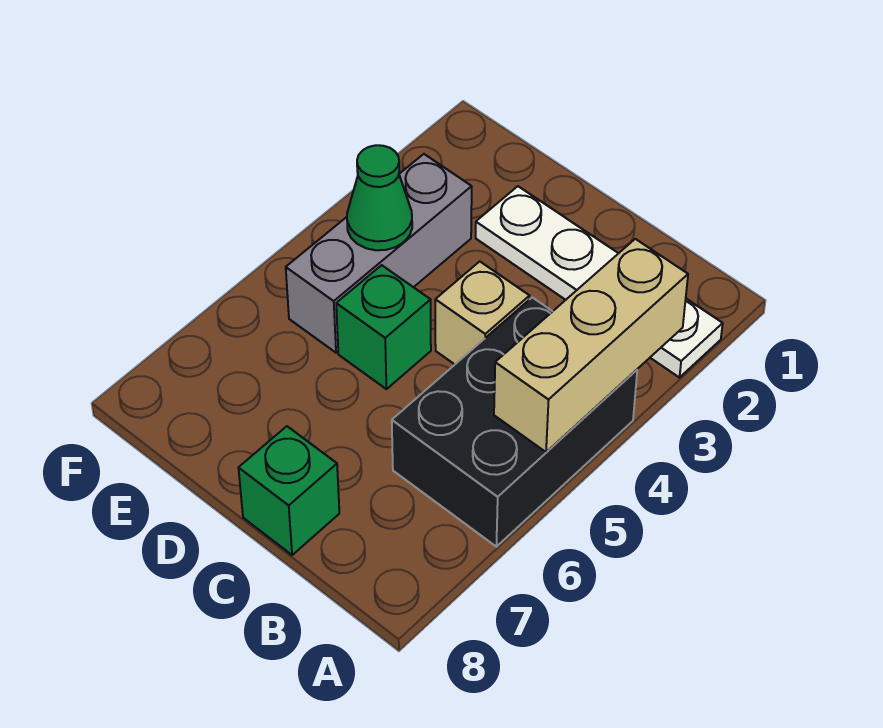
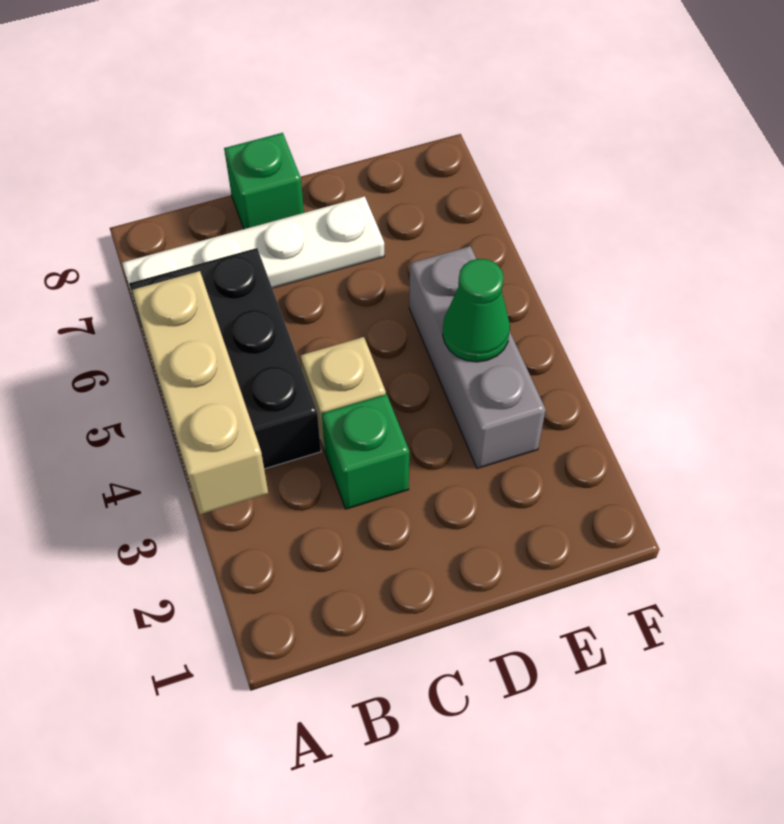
white plate A2:D2 level 1 -> white plate A7:D7 level 1
green brick D5 level 1 -> green brick C3 level 1

